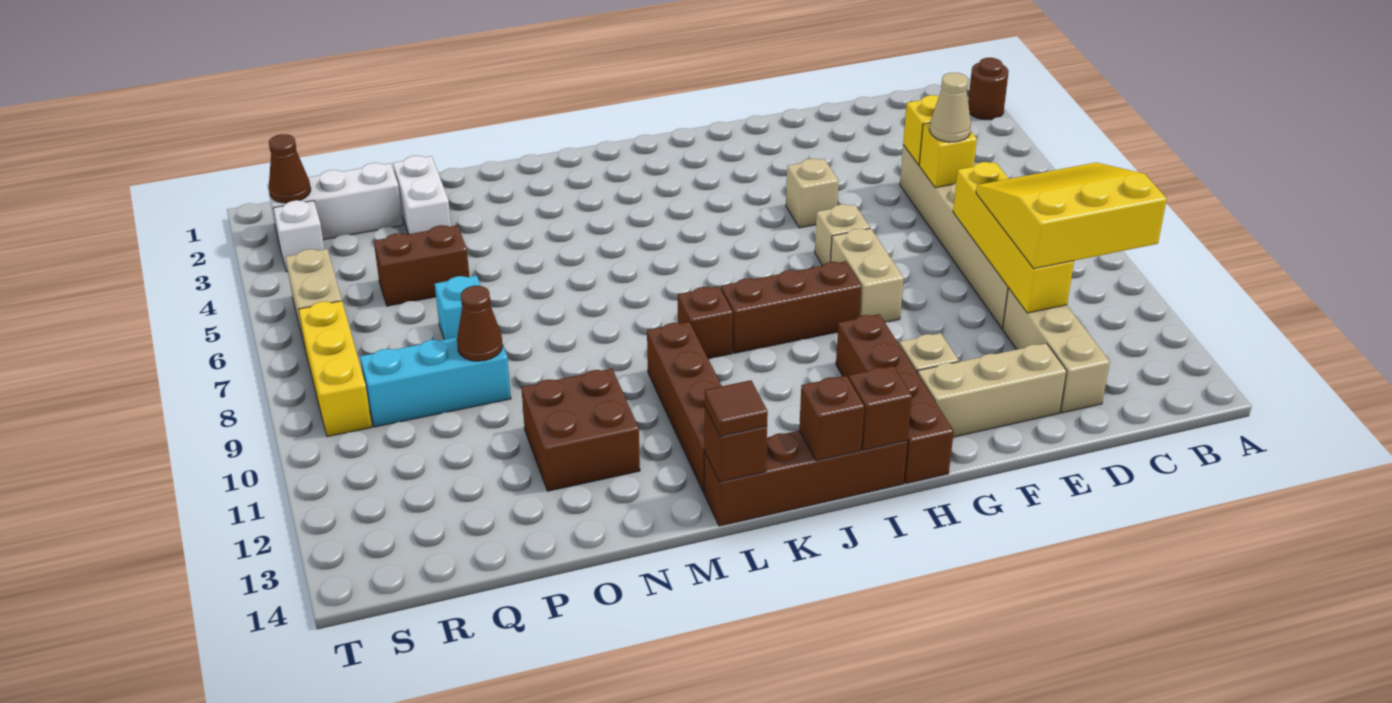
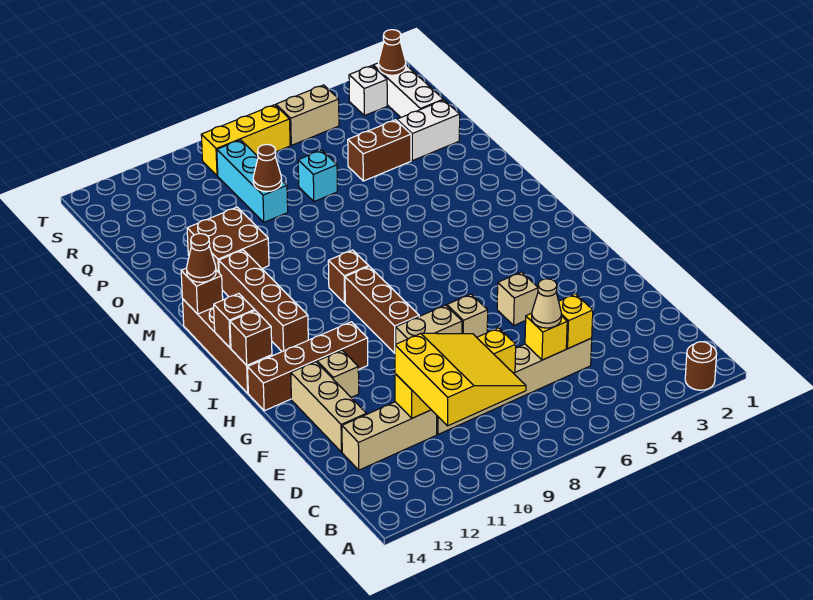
brown brick L10:L13 level 1 -> brown brick J12:M12 level 1
brown tile L14 level 3 -> brown cone L14 level 3
brown brick P5:Q5 level 1 -> brown brick P4:P5 level 1

